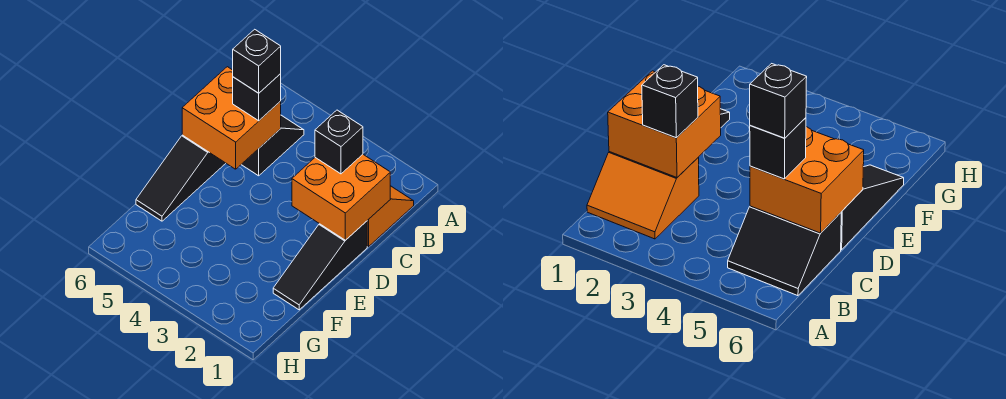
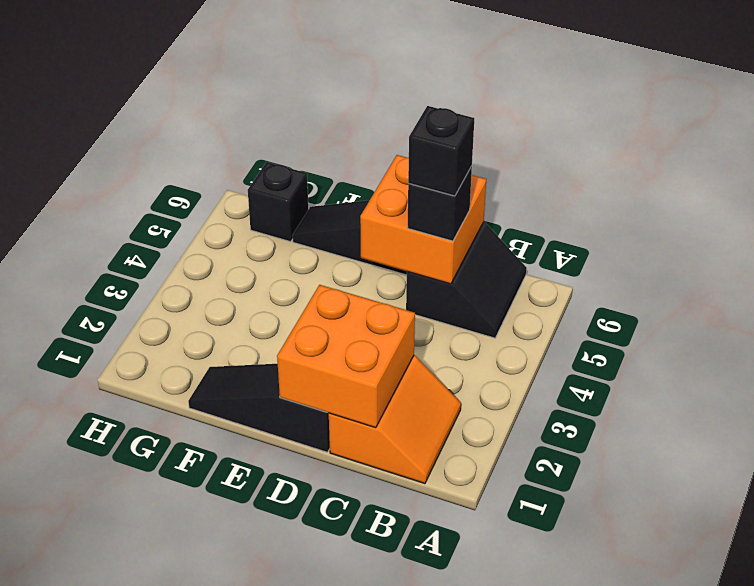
black brick C2 level 3 -> black brick G6 level 1

